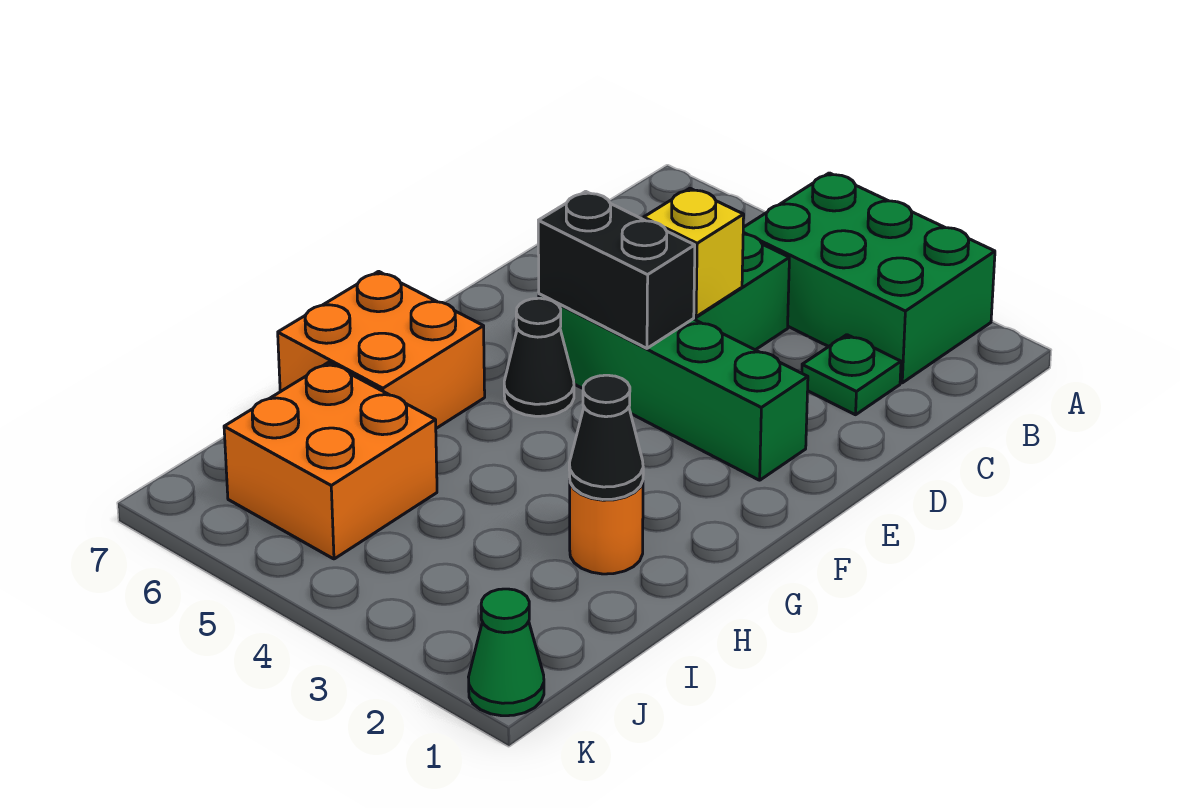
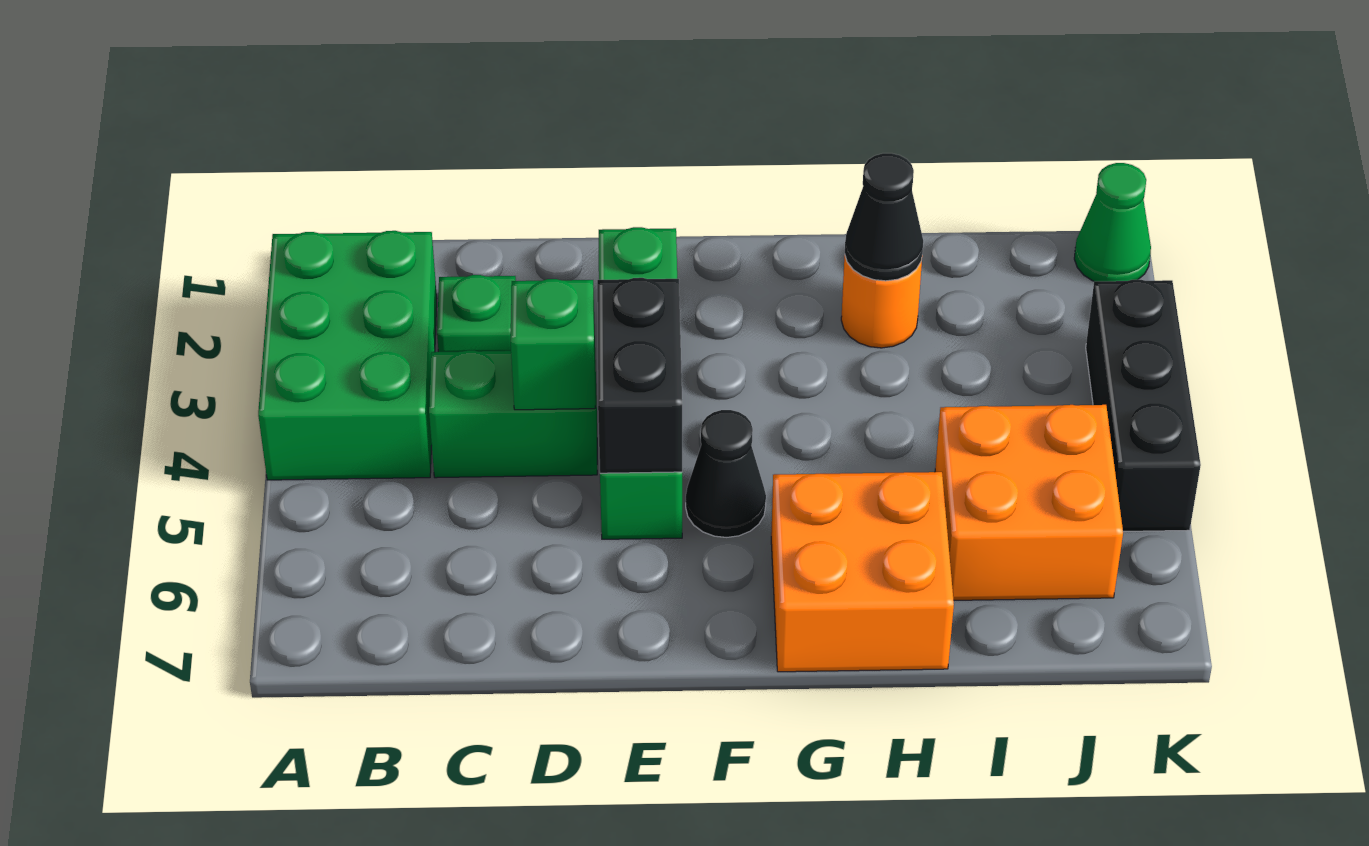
yellow brick D4 level 2 -> green brick D4 level 2
none -> black brick K3:K5 level 1

